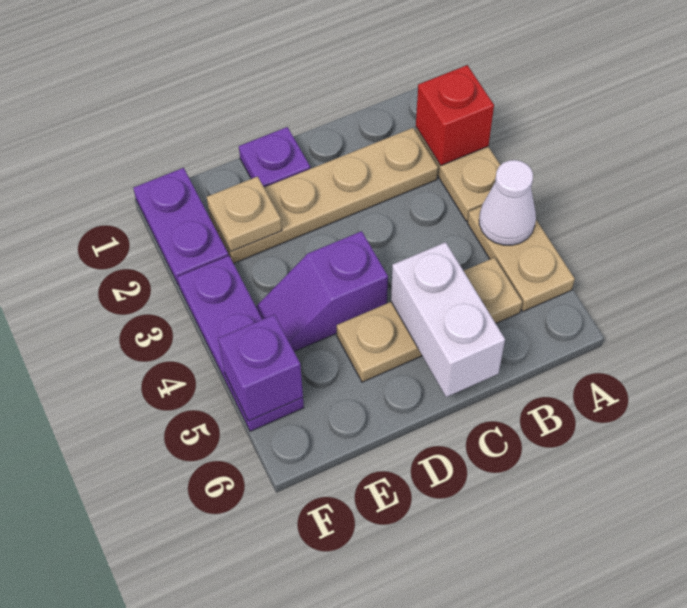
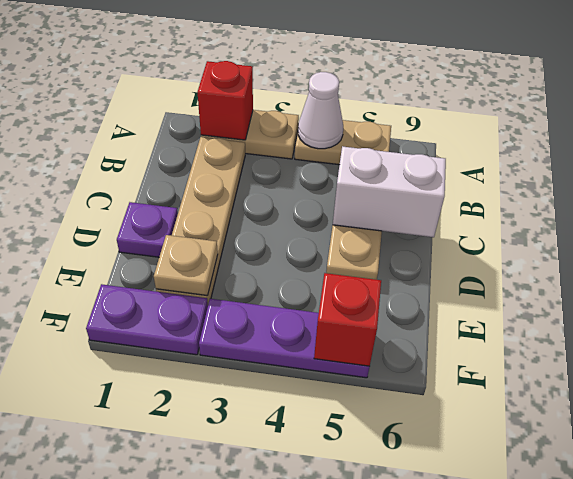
purple slope D4:E4 level 1 top D -> none
purple brick F5 level 2 -> red brick F5 level 2

